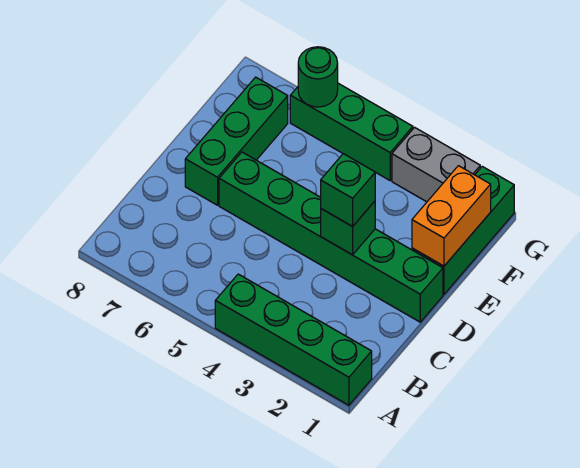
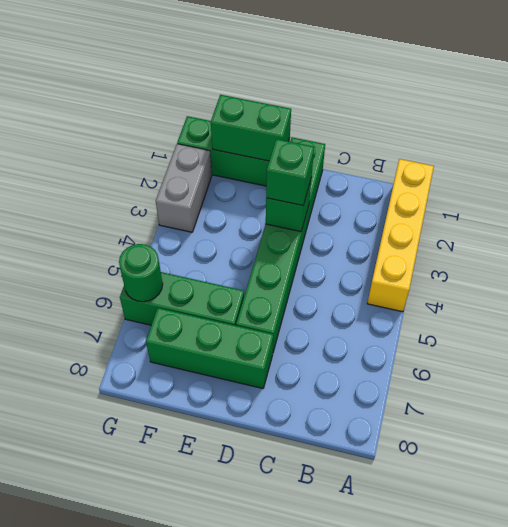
green brick A1:A4 level 1 -> yellow brick A1:A4 level 1
orange brick E1:F1 level 2 -> green brick E1:F1 level 2
green brick G4:G6 level 1 -> green brick E6:G6 level 1

